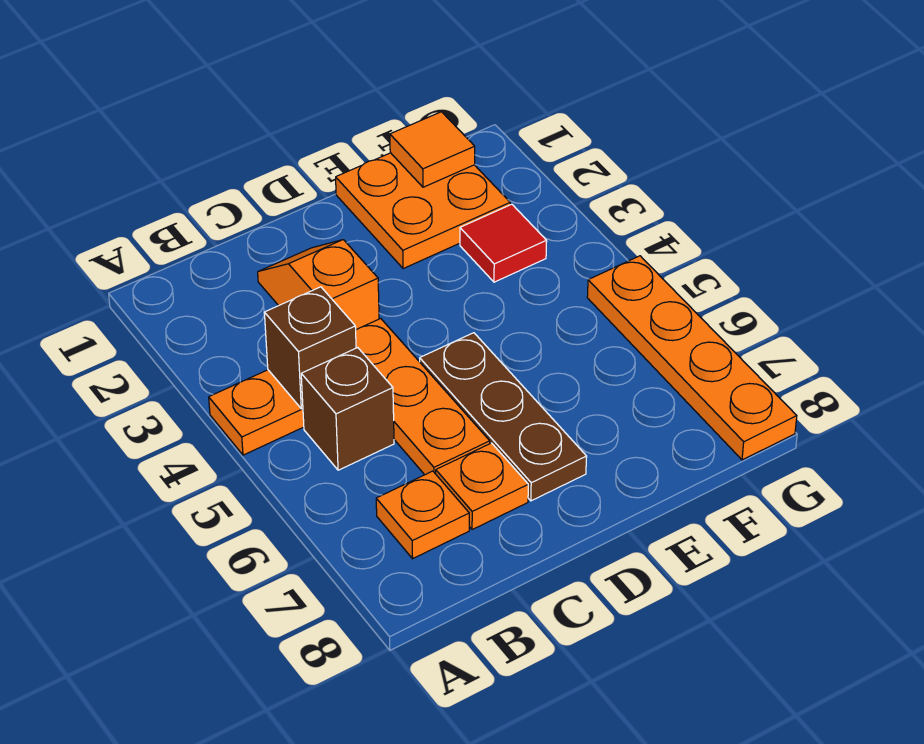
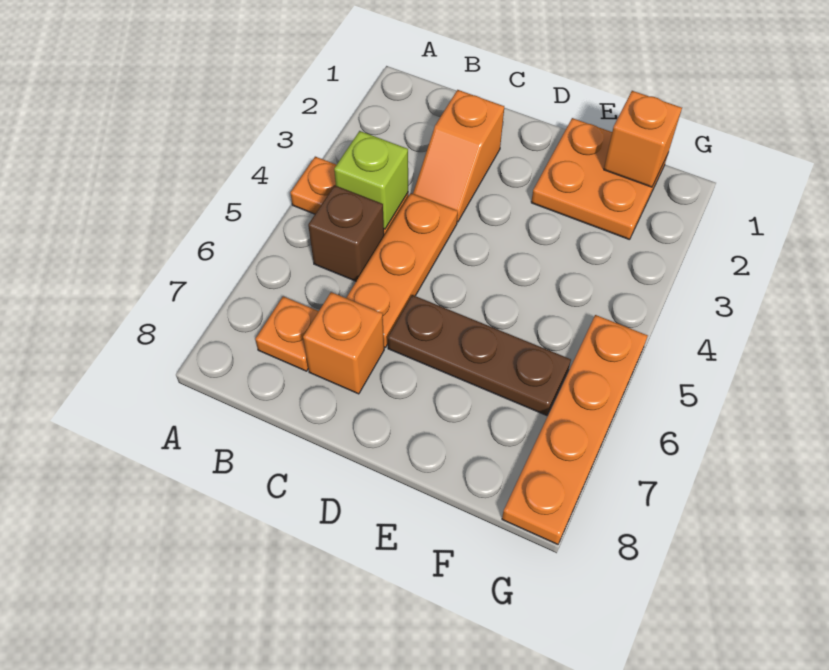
brown brick B4 level 2 -> lime brick B4 level 2
orange slope C2:C3 level 1 top 3 -> orange slope C2:C3 level 1 top 2
orange plate C7 level 1 -> orange brick C7 level 1
brown plate D5:D7 level 1 -> brown plate D6:F6 level 1
orange tile F1 level 2 -> orange brick F1 level 2
red tile F3 level 1 -> none

